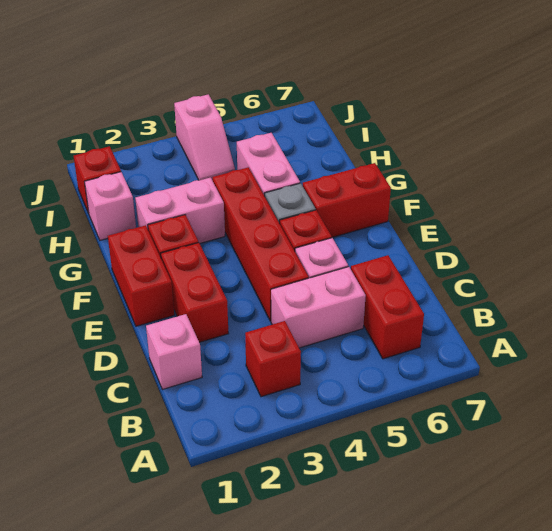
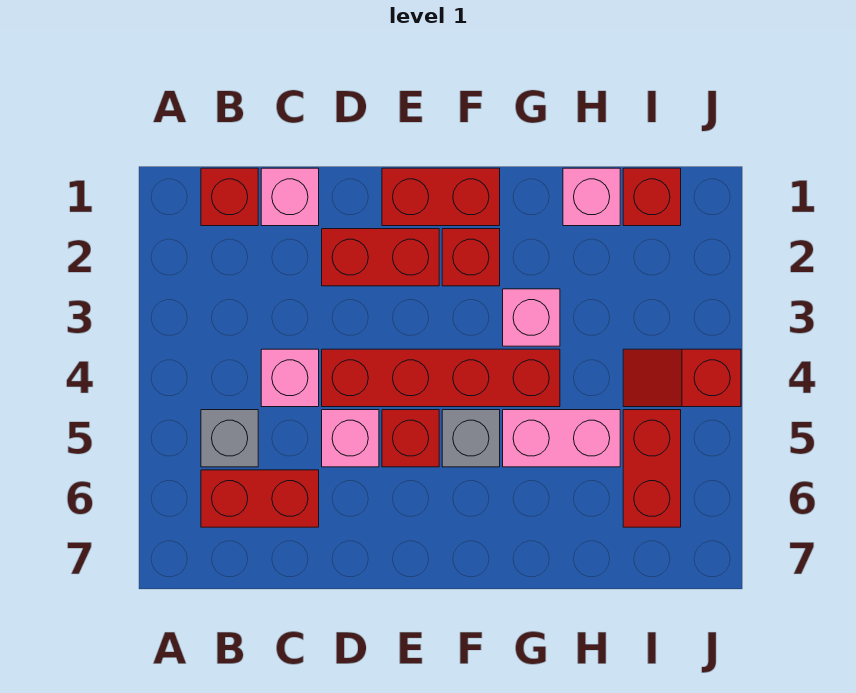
red brick B3 level 1 -> red brick B1 level 1
none -> grey brick B5 level 1
pink brick C4:C5 level 1 -> pink brick C4 level 1
red brick F6:F7 level 1 -> red brick I5:I6 level 1
pink brick G2:G3 level 1 -> pink brick G3 level 1
pink slope I4:J4 level 1 top J -> red slope I4:J4 level 1 top J

